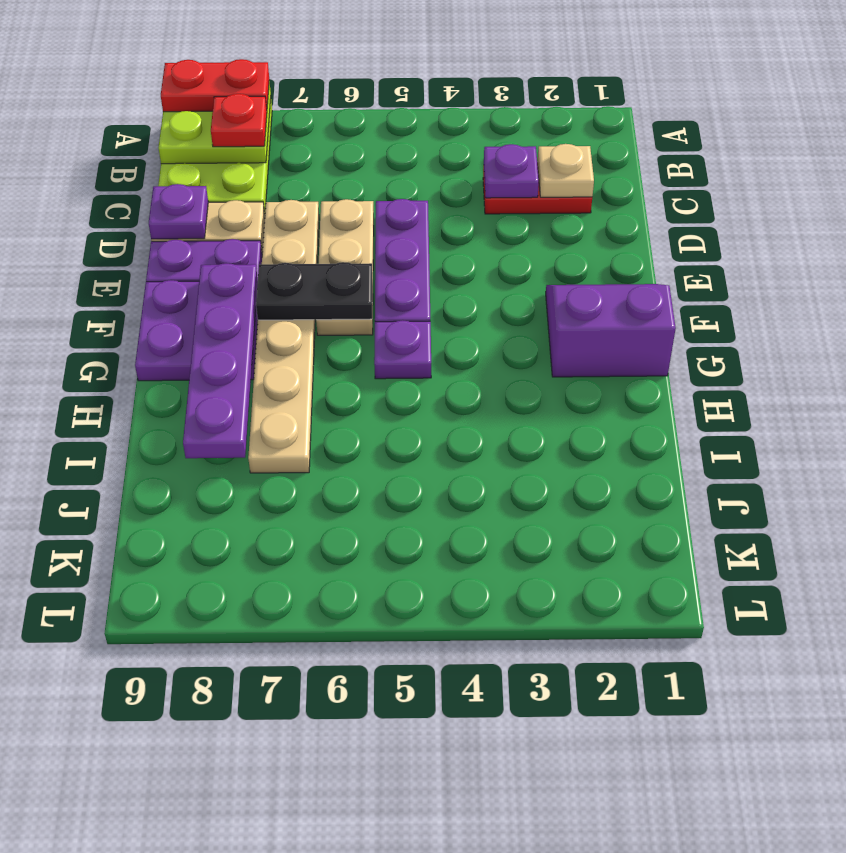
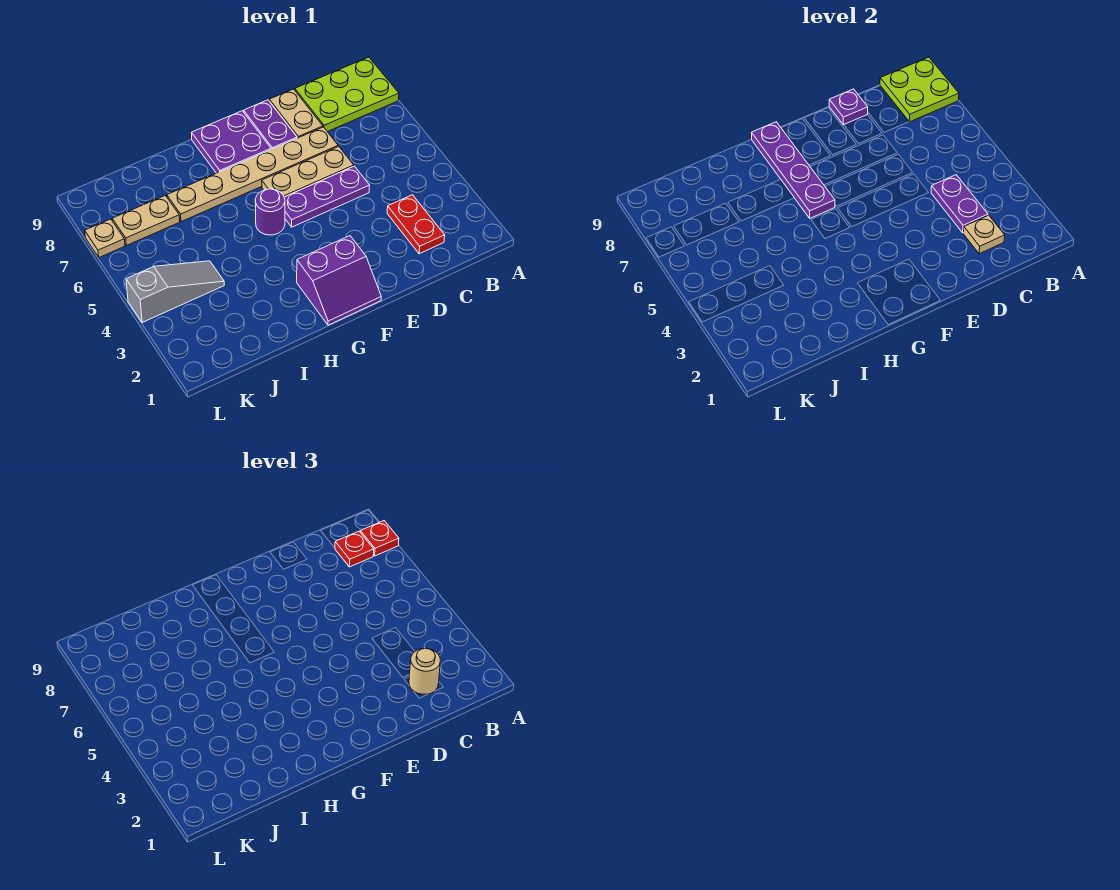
red plate A8:A9 level 3 -> red plate A8 level 3
none -> tan round brick C2 level 3
purple plate C3 level 2 -> purple plate C3:C4 level 2
purple slope F1:G2 level 1 top G -> purple slope F1:G2 level 1 top 2
black plate F6:F7 level 2 -> none
purple plate F8:I8 level 2 -> purple plate G6:G9 level 2
purple plate G5 level 1 -> purple round brick G5 level 1
none -> grey slope J4:L4 level 1 top L
none -> tan plate J7:K7 level 1
none -> tan plate L7 level 1

